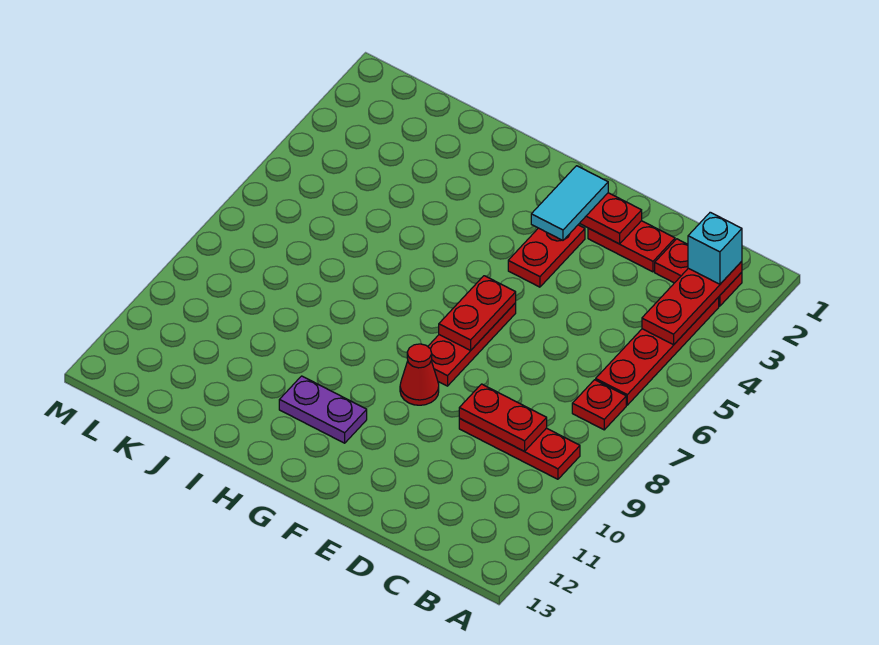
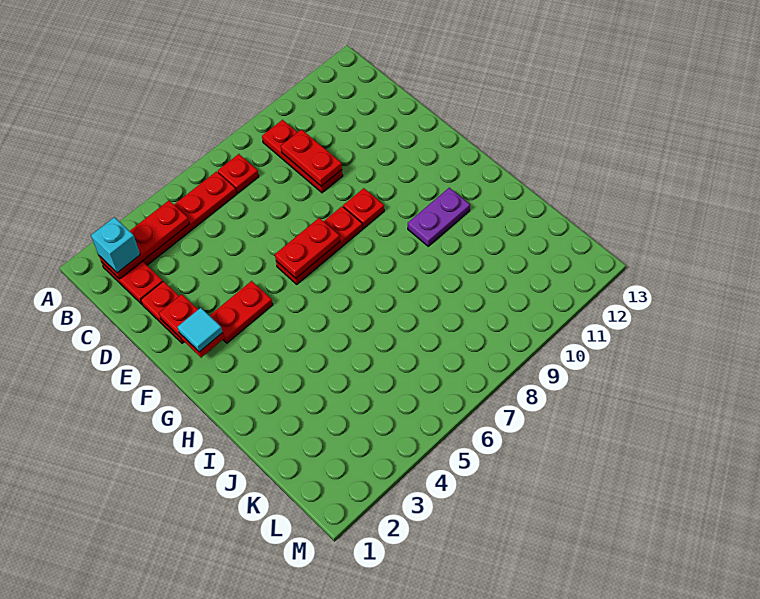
cyan tile F2:F3 level 3 -> cyan tile F2 level 3
red cone F9 level 1 -> red plate F9 level 1
purple plate G11:H11 level 1 -> purple plate H10:H11 level 1

